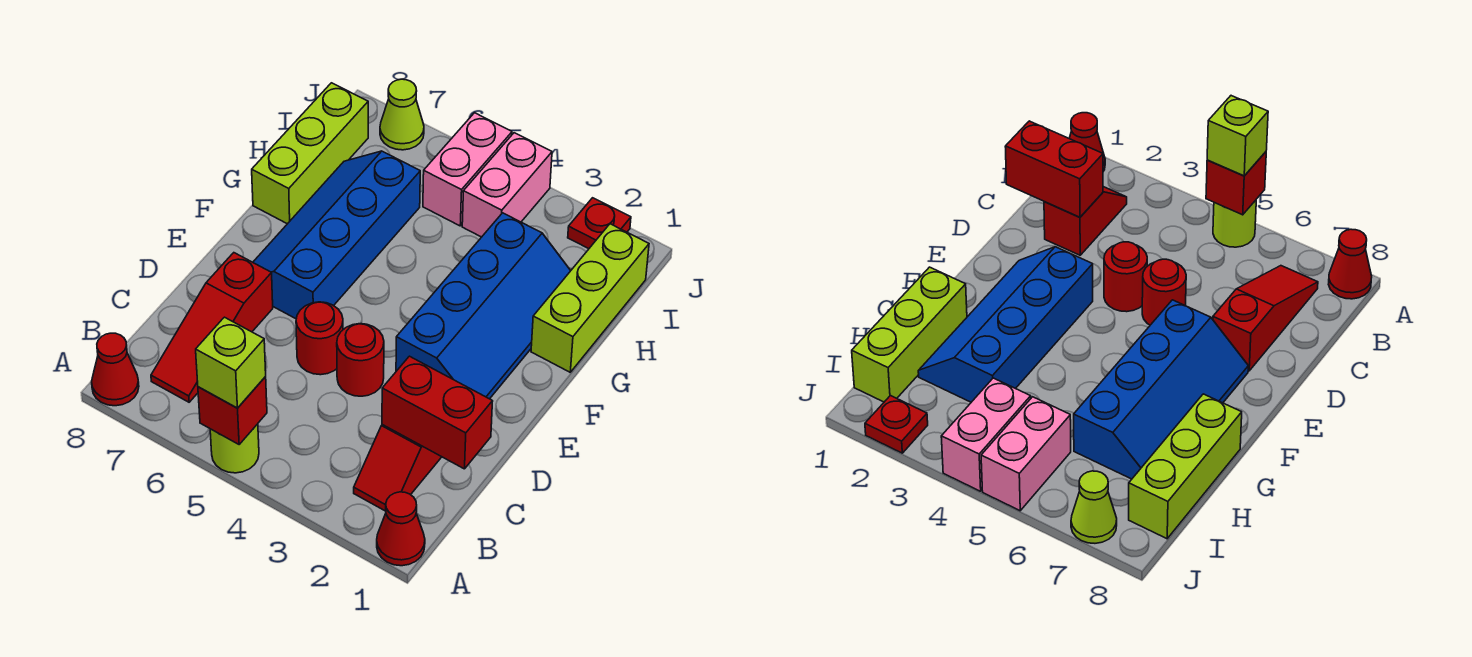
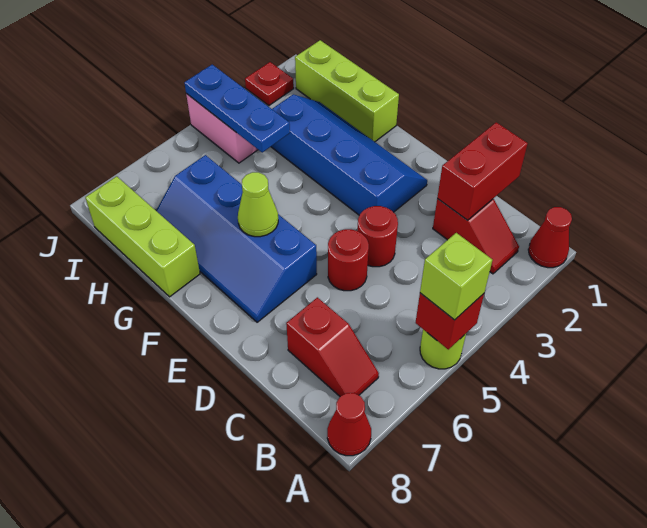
red slope B7:D7 level 1 top D -> red slope B7:C7 level 1 top C
none -> blue plate H4:J4 level 2
pink brick I5:J5 level 1 -> none
lime cone J7 level 1 -> lime cone F6 level 2

